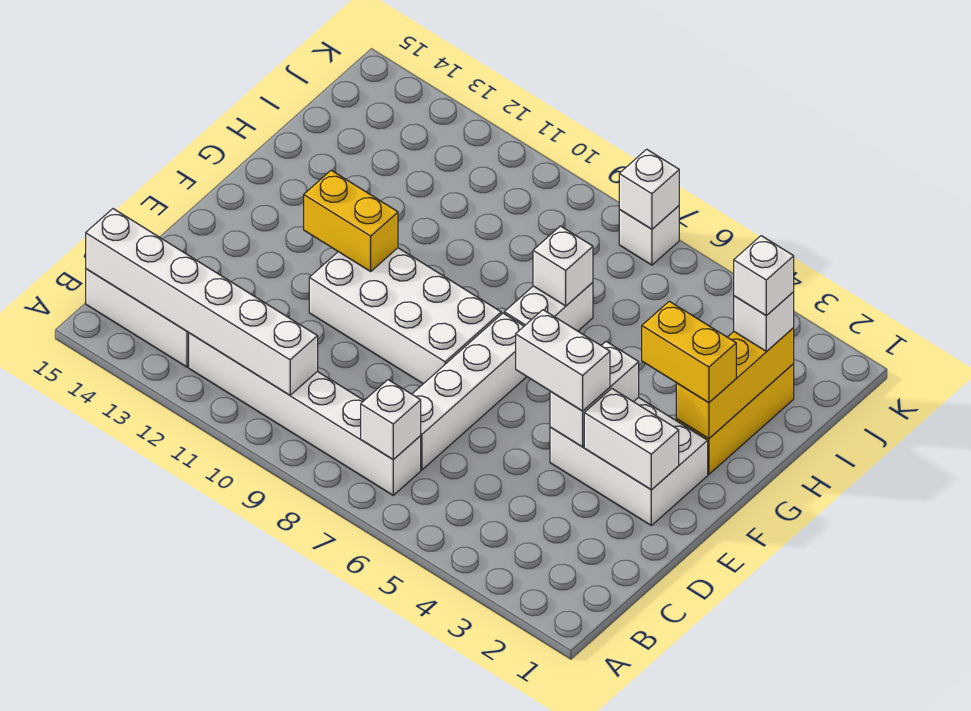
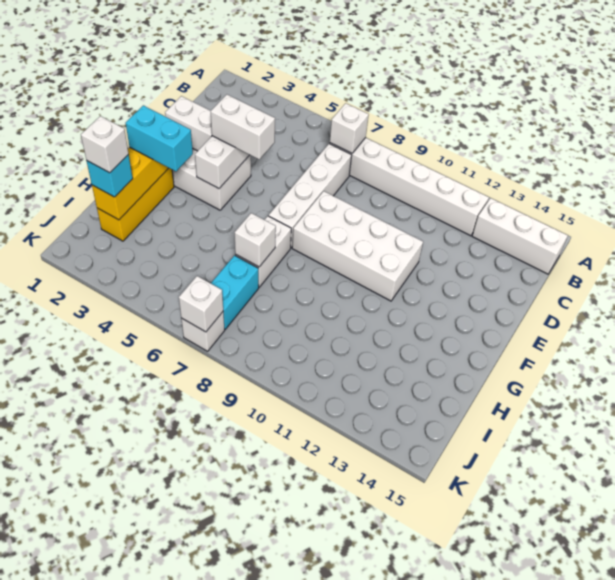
white brick B10:B15 level 2 -> none
yellow brick F11:F12 level 2 -> none
yellow brick G2:G3 level 3 -> cyan brick G2:G3 level 3
white brick I2 level 3 -> cyan brick I2 level 3
none -> cyan brick I7:J7 level 1

